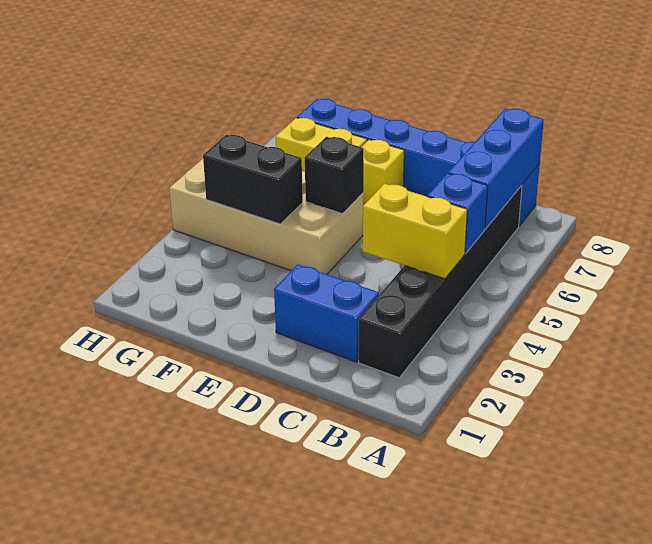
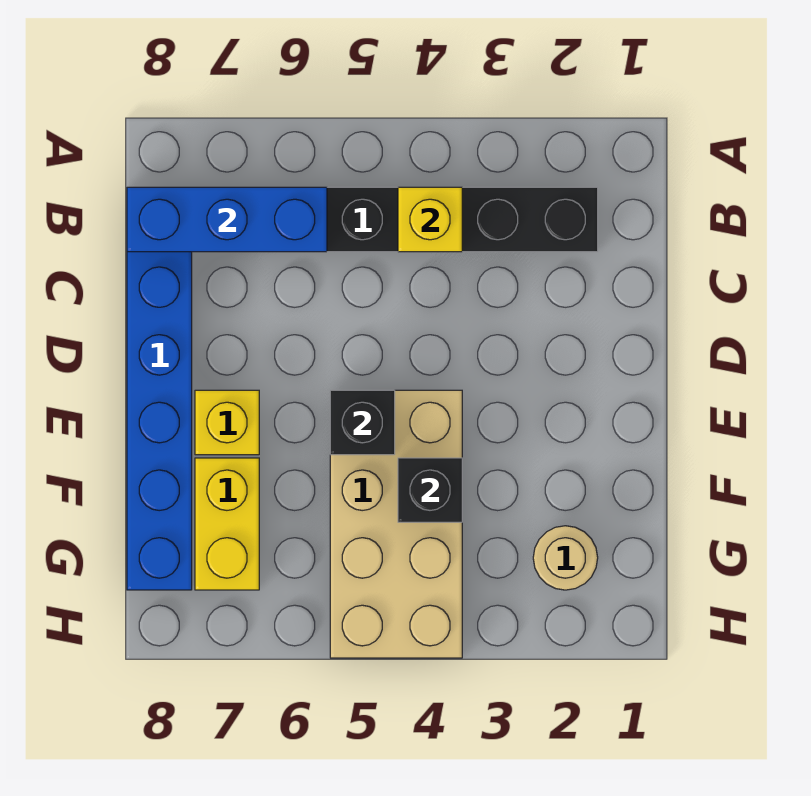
yellow brick B4:C4 level 2 -> yellow brick B4 level 2
blue brick B5 level 2 -> none
blue brick C2:D2 level 1 -> none
black brick F4:G4 level 2 -> black brick F4 level 2
none -> tan round brick G2 level 1

